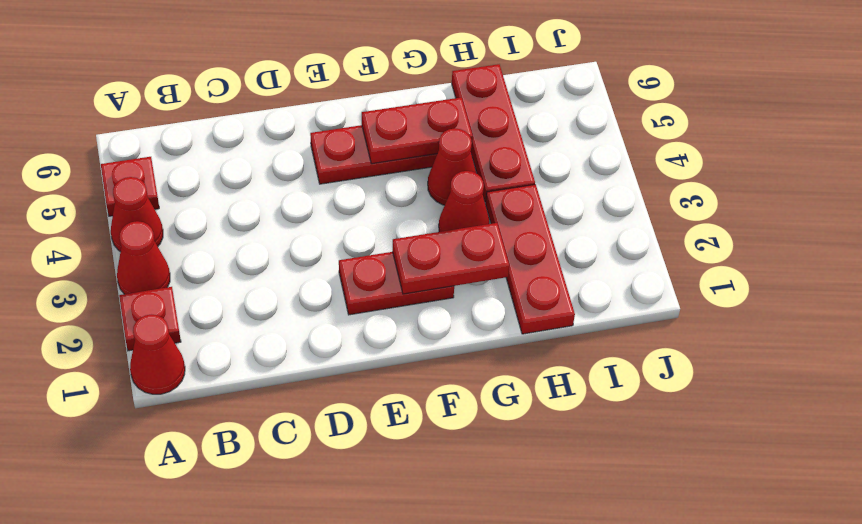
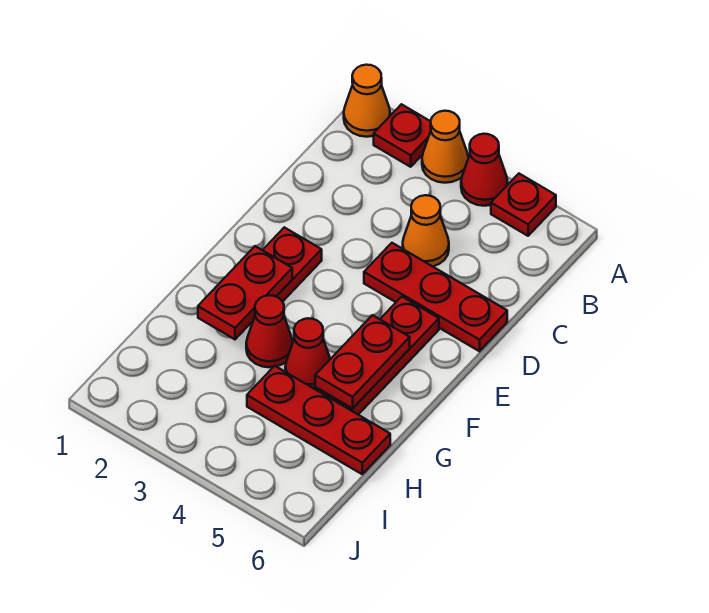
red cone A1 level 1 -> orange cone A1 level 1
red cone A3 level 1 -> orange cone A3 level 1
none -> orange cone C4 level 1
red plate H1:H3 level 1 -> red plate D4:D6 level 1

